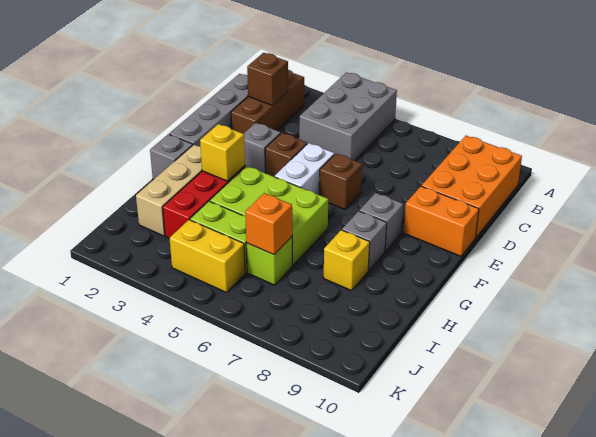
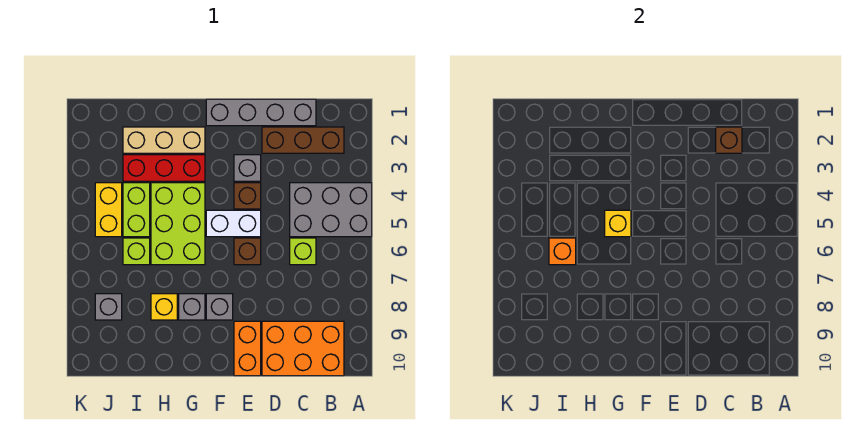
none -> lime brick C6 level 1
grey brick G1 level 1 -> grey brick J8 level 1
yellow brick G3 level 2 -> yellow brick G5 level 2

